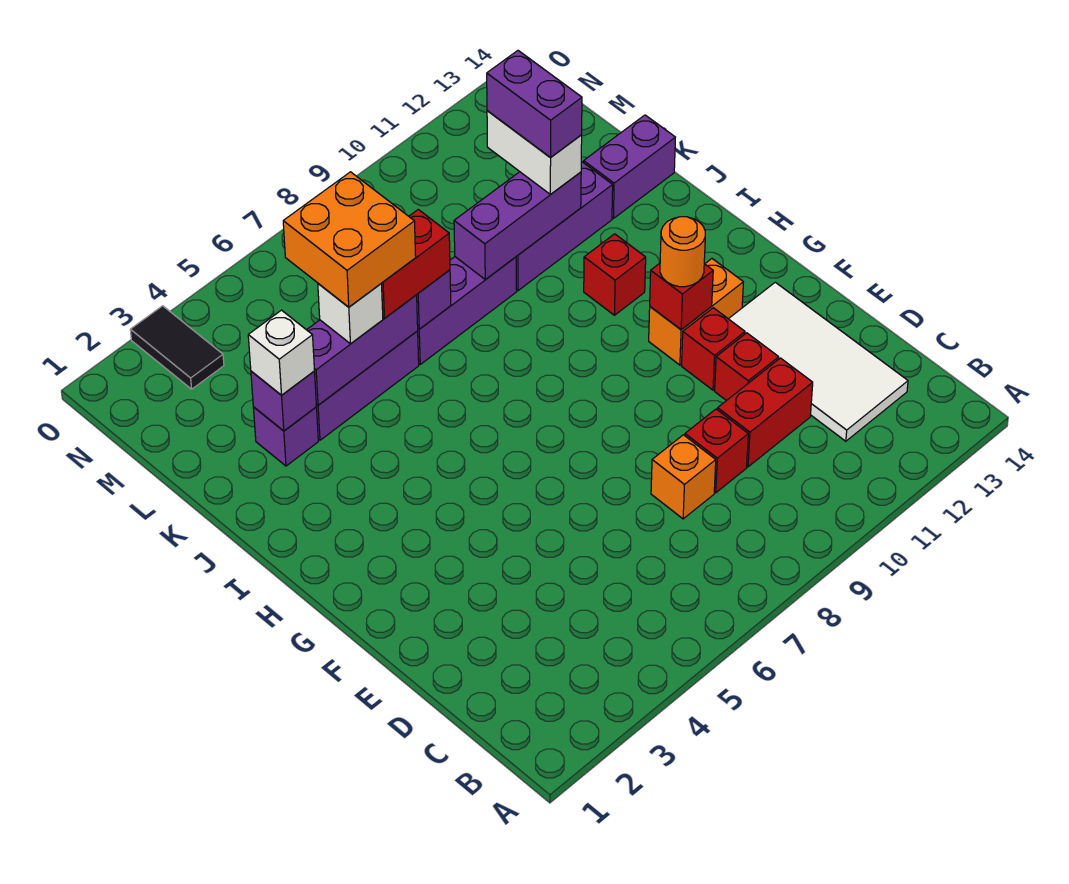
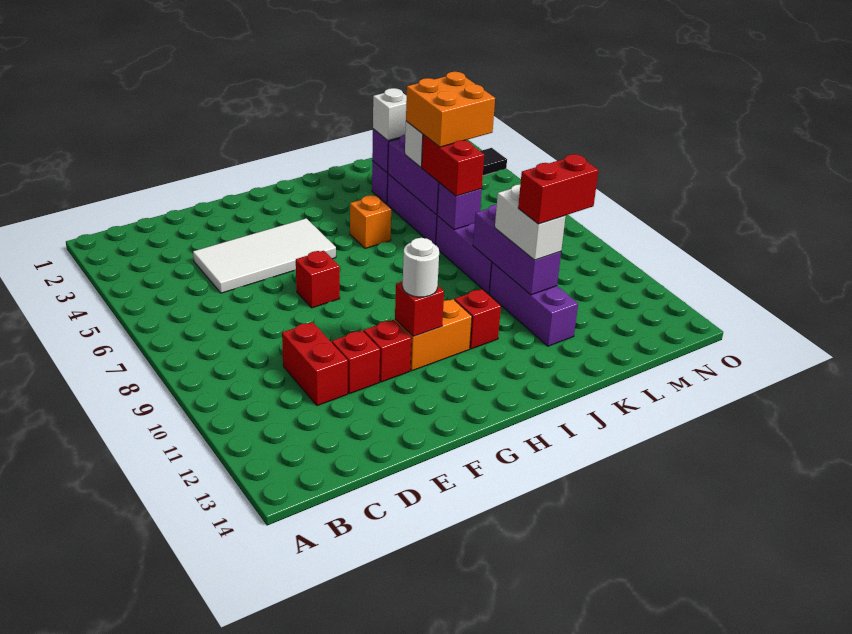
white tile C12:F13 level 1 -> white tile D4:G5 level 1
orange brick D8 level 1 -> orange brick I5 level 1
red brick D9 level 1 -> red brick F7 level 1
orange brick G11:G12 level 1 -> orange brick G11:H11 level 1
orange round brick G11 level 3 -> white round brick G11 level 3
white brick K11:L11 level 3 -> white brick K10:K11 level 3
purple brick K11:L11 level 4 -> red brick K11:L11 level 4
purple brick K13:K14 level 1 -> none

